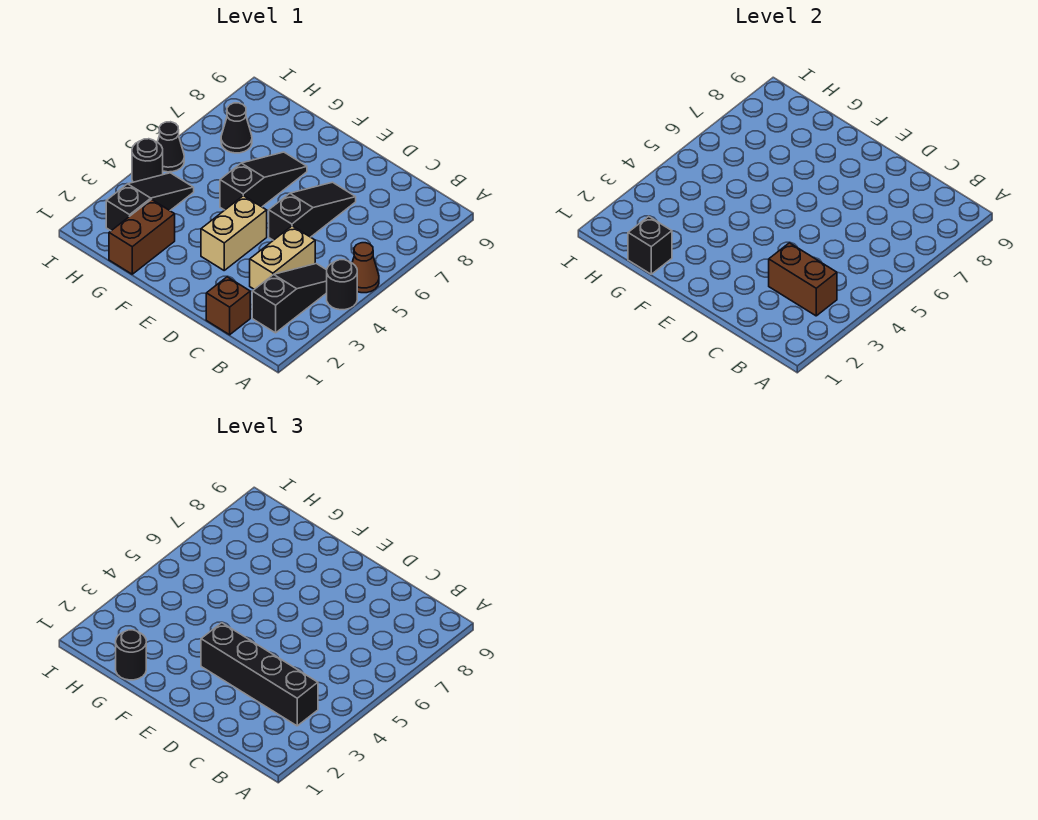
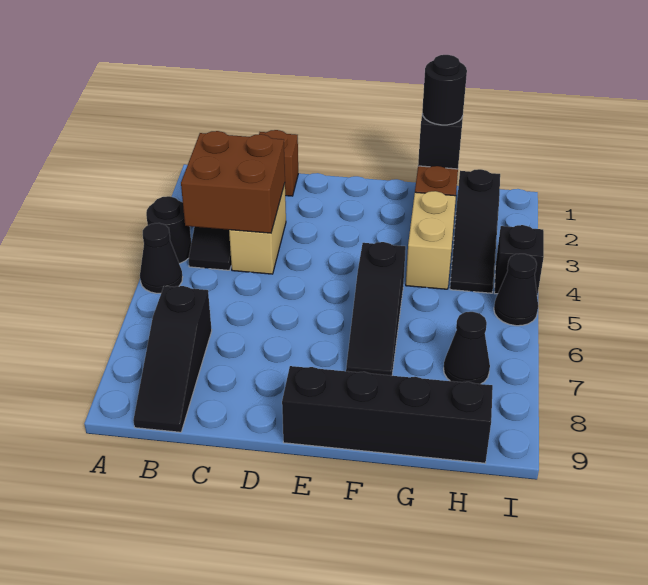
brown cone A5 level 1 -> black cone A5 level 1
brown brick B3:C3 level 2 -> brown brick B3:C4 level 2
black brick B3:E3 level 3 -> black brick E9:H9 level 1
black slope D5:D7 level 1 top 5 -> black slope B7:B9 level 1 top 7
tan brick E3:E4 level 1 -> tan brick G3:G4 level 1
black round brick I4 level 1 -> black brick I4 level 1

